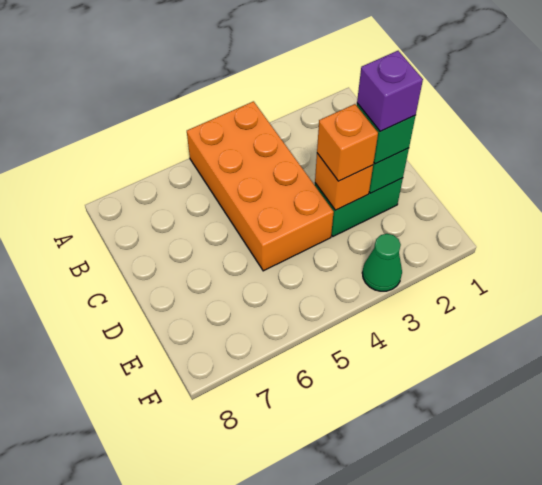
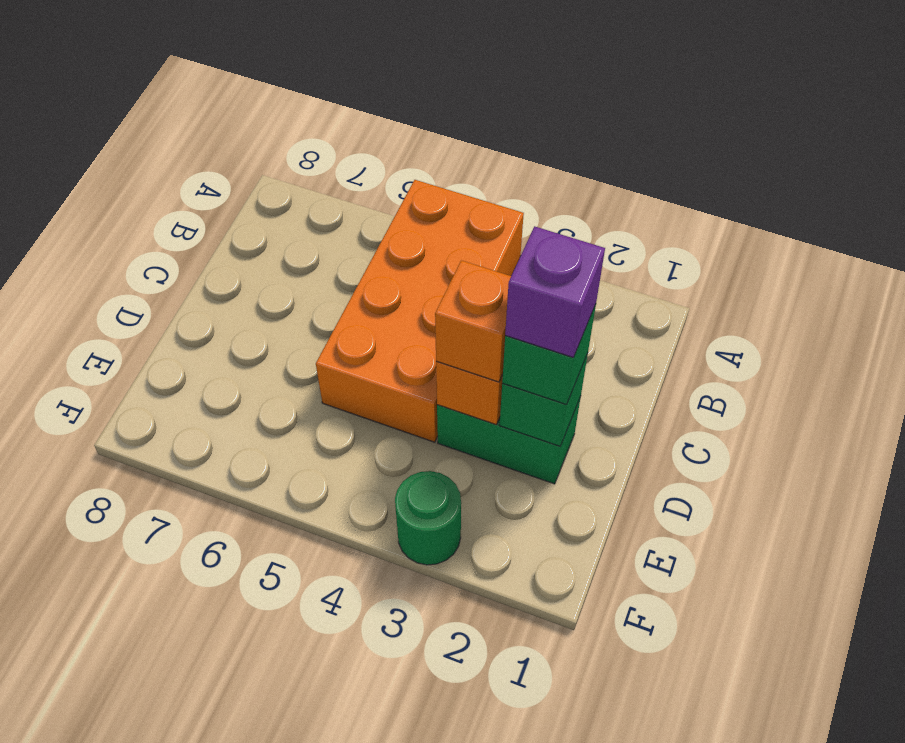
green cone F3 level 1 -> green round brick F3 level 1

